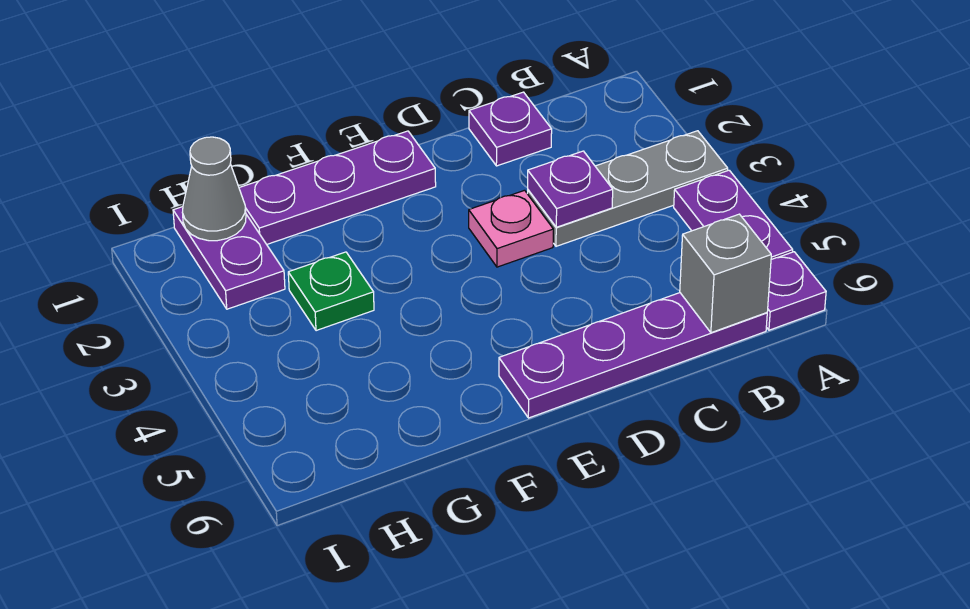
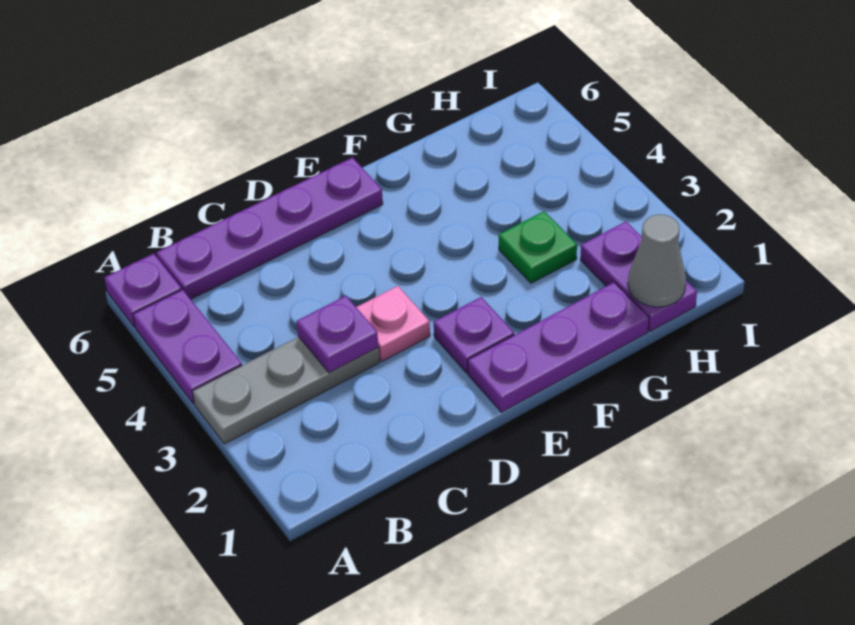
grey brick B6 level 2 -> none
purple plate C1 level 1 -> purple plate E2 level 1

